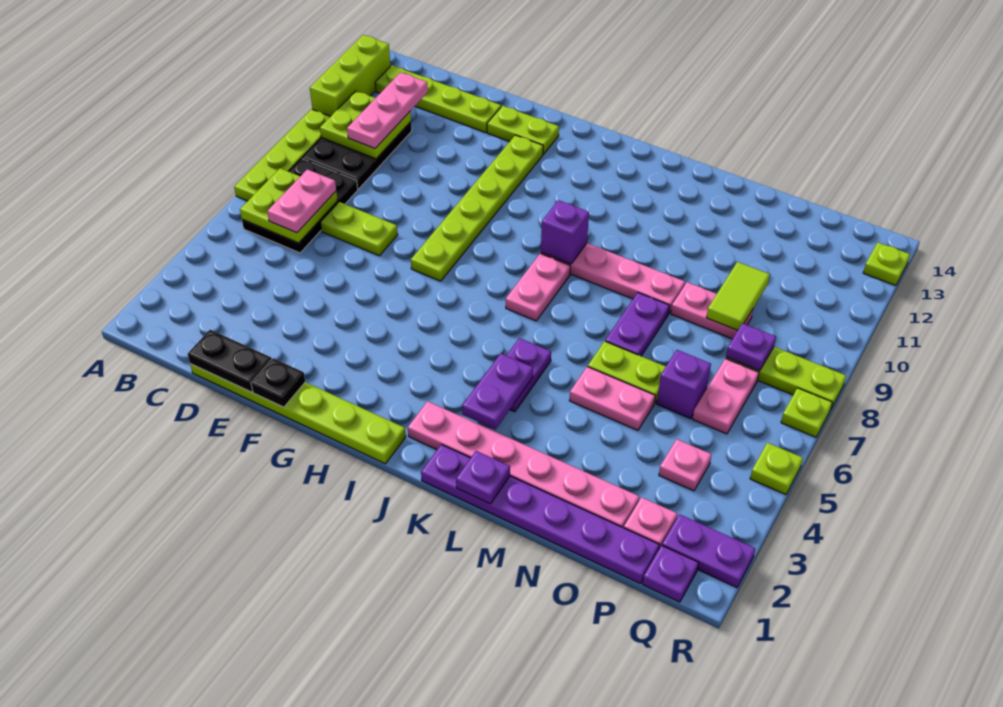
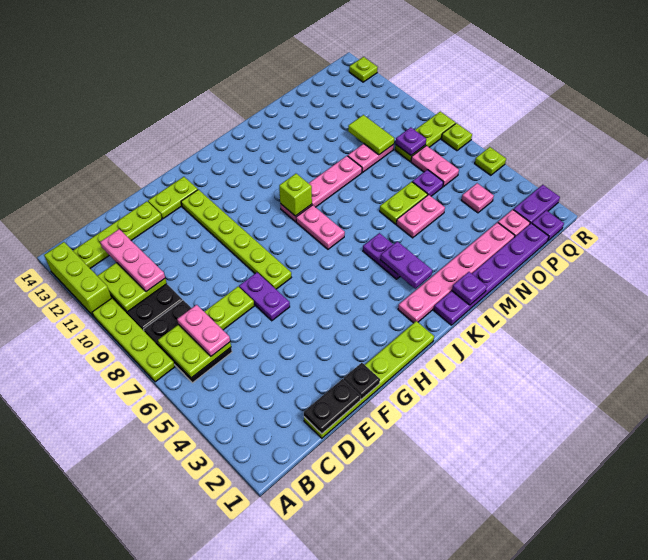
purple brick J9 level 2 -> lime brick J9 level 2
purple plate M7:M8 level 1 -> purple plate F6:F7 level 1
purple brick O6 level 1 -> purple plate O6 level 1

